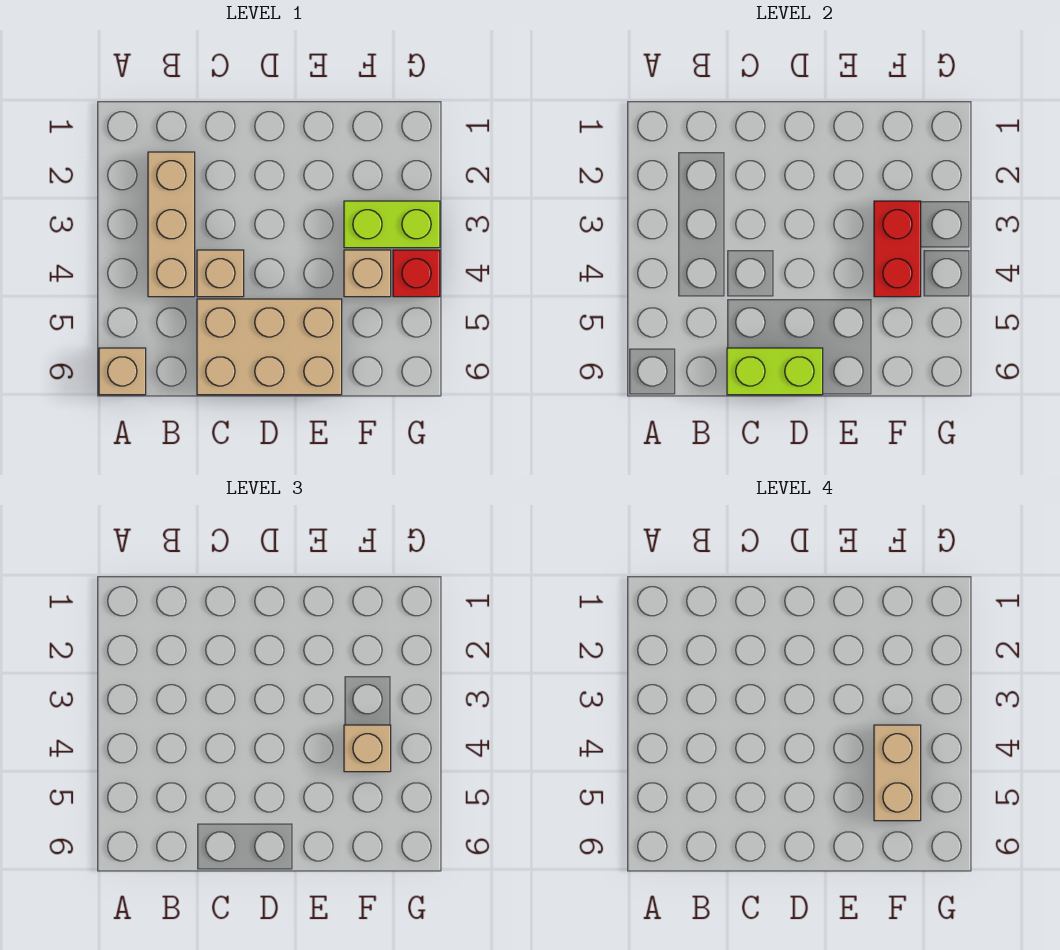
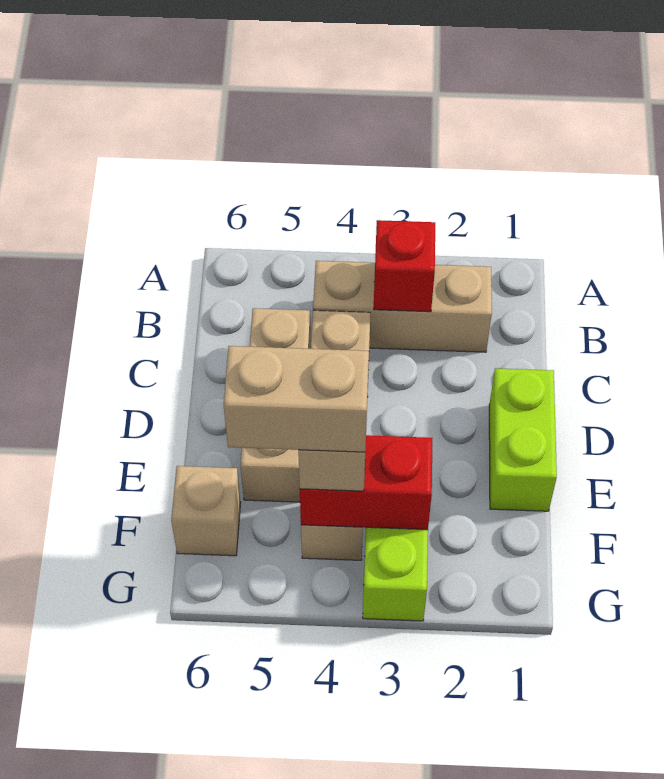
tan brick A6 level 1 -> tan brick F6 level 1
tan brick C5:E6 level 1 -> tan brick C5:E5 level 1
lime brick C6:D6 level 2 -> lime brick D1:E1 level 1
red brick G4 level 1 -> red brick B3 level 2

